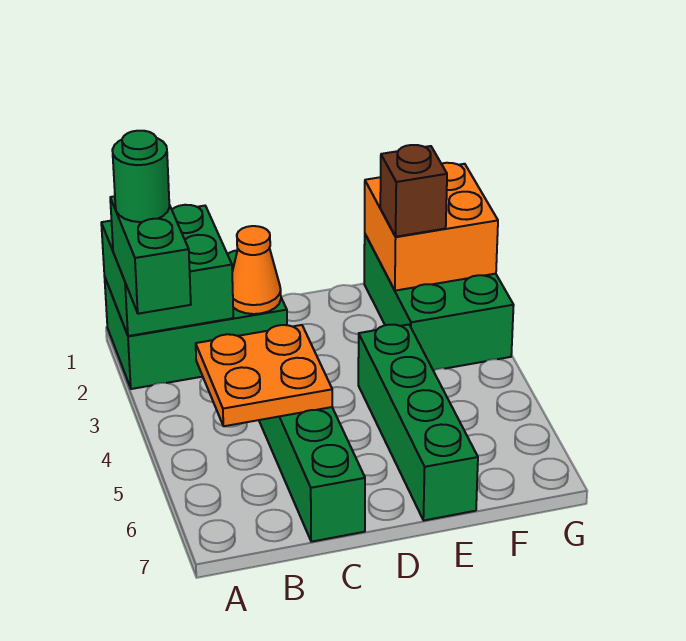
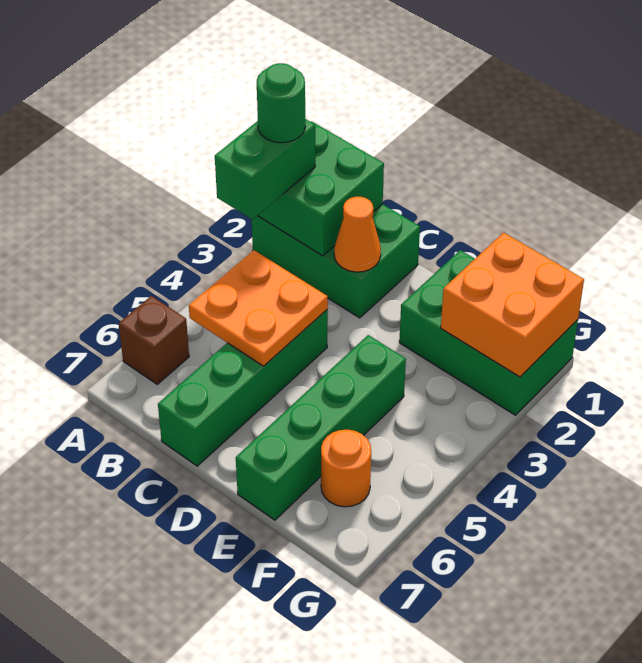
green brick F1:G3 level 1 -> green brick E1:G2 level 1
brown brick F2 level 3 -> brown brick A6 level 1
none -> orange round brick F6 level 1

